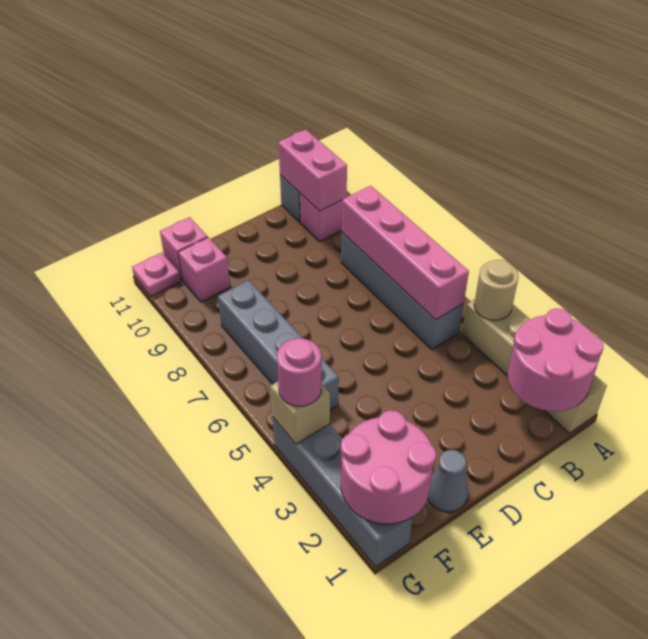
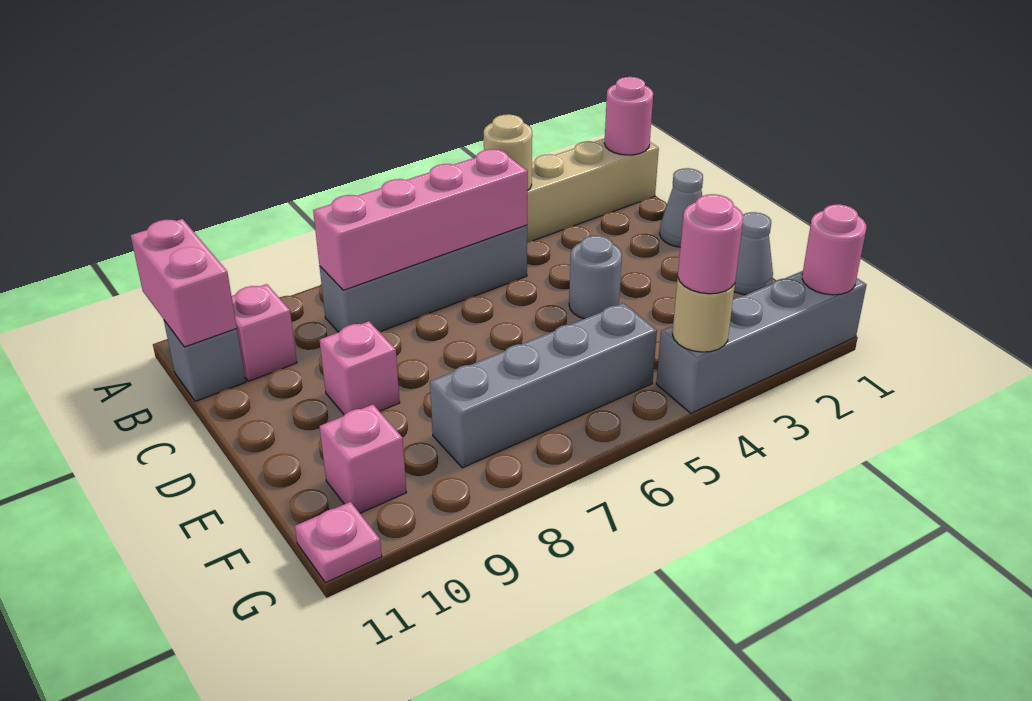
pink round brick A1:B2 level 2 -> pink round brick A1 level 2
pink brick B10:B11 level 2 -> pink brick A11:B11 level 2
none -> grey cone C1 level 1
none -> grey round brick D4 level 1
pink round brick F1:G2 level 2 -> pink round brick G1 level 2
pink brick F11 level 1 -> pink brick D9 level 1
tan brick G4 level 2 -> tan round brick G4 level 2

